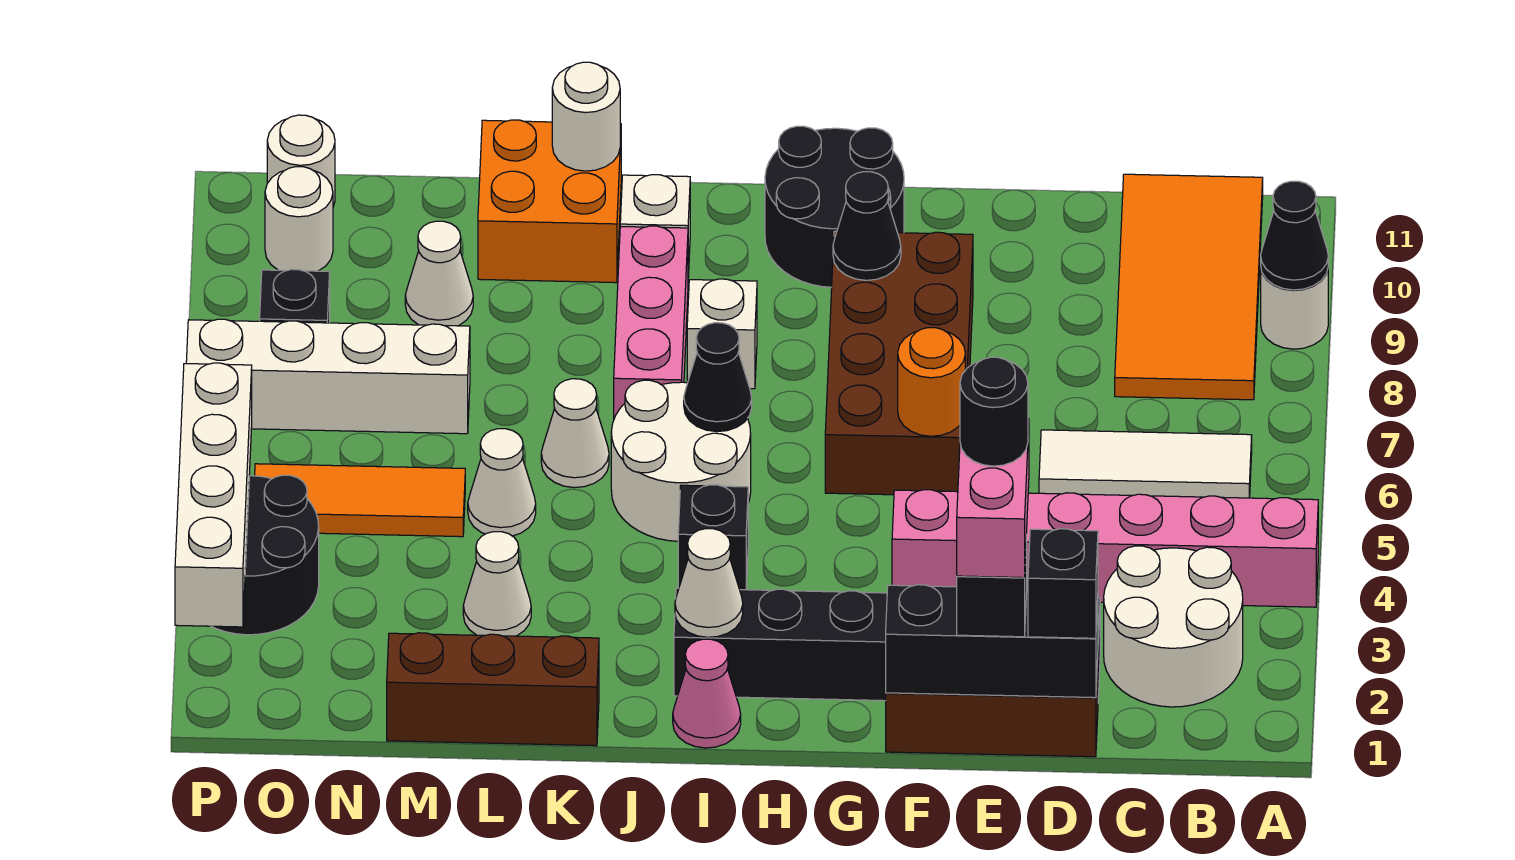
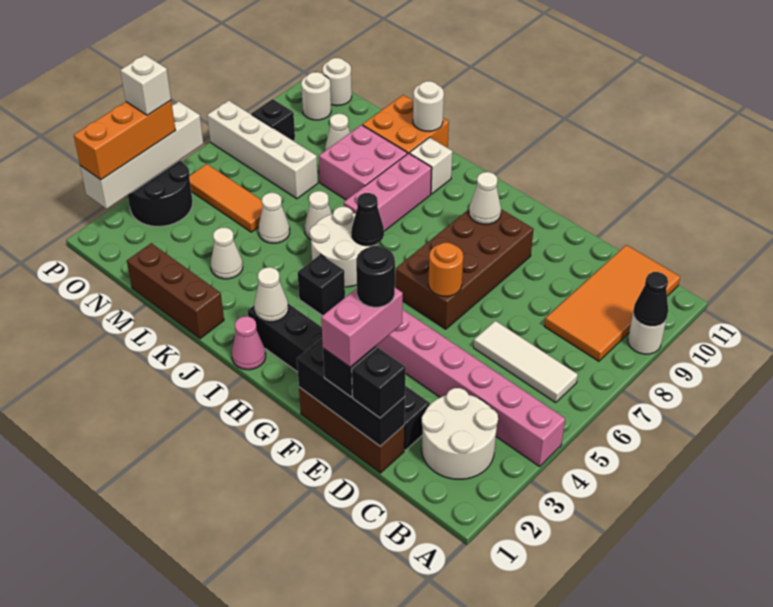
black cone G9 level 2 -> white cone G9 level 2
black round brick G10:H11 level 1 -> none
white brick I8 level 1 -> white brick P4 level 4
none -> pink brick K8:L9 level 1
none -> orange brick P2:P4 level 3

